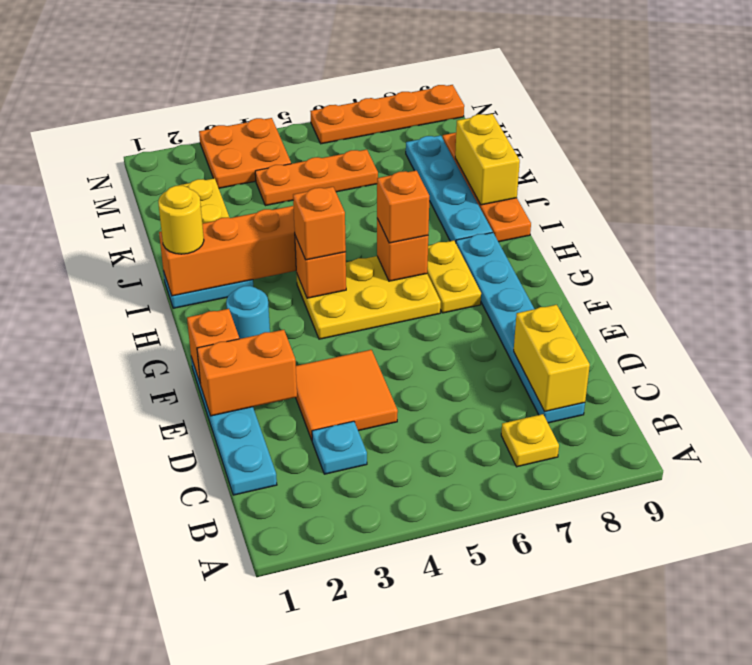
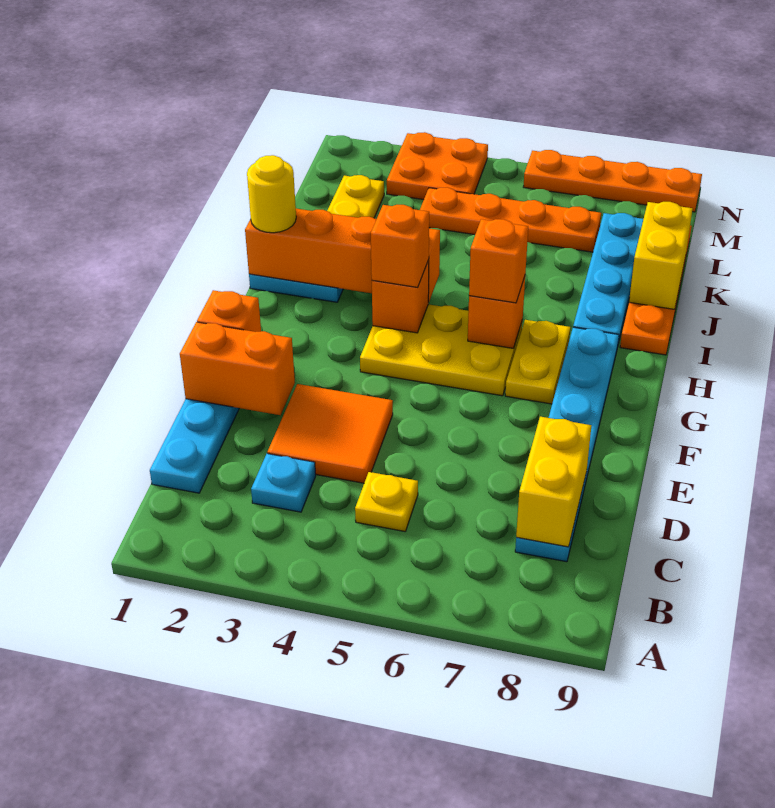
yellow plate B7 level 1 -> yellow plate C5 level 1
cyan round brick G2 level 1 -> none
orange plate L4:L6 level 1 -> orange plate L4:L7 level 1

